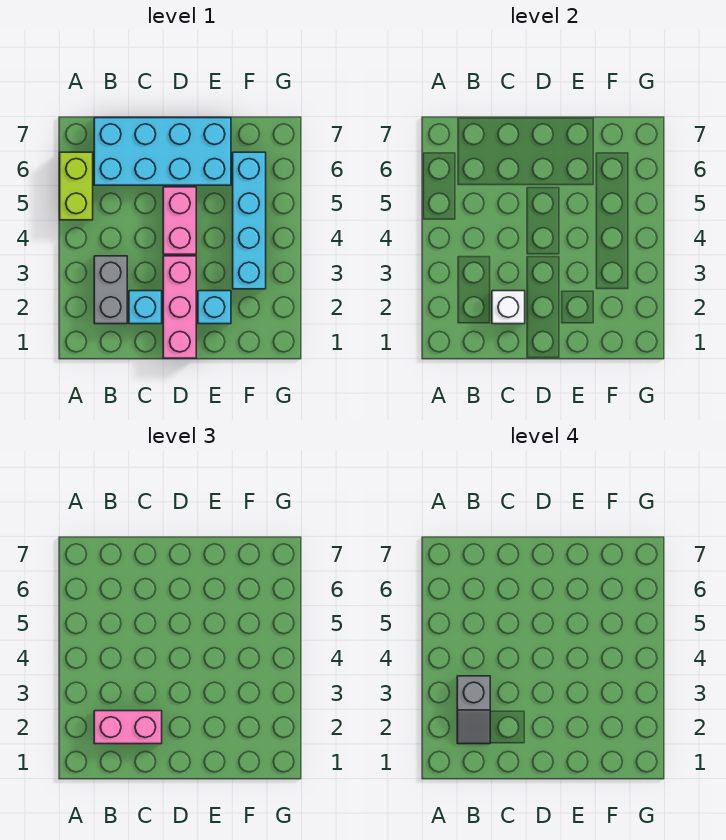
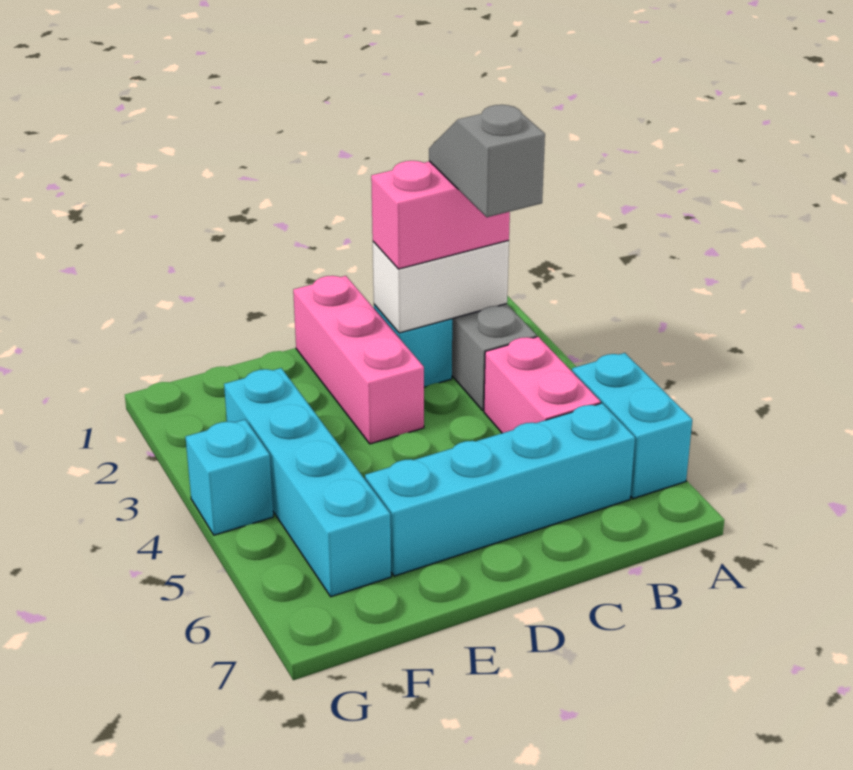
lime brick A5:A6 level 1 -> cyan brick A5:A6 level 1
cyan brick B6:E7 level 1 -> cyan brick B6:E6 level 1
white brick C2 level 2 -> white brick B2:C2 level 2
pink brick D4:D5 level 1 -> pink brick B4:B5 level 1
cyan brick E2 level 1 -> cyan brick G4 level 1

